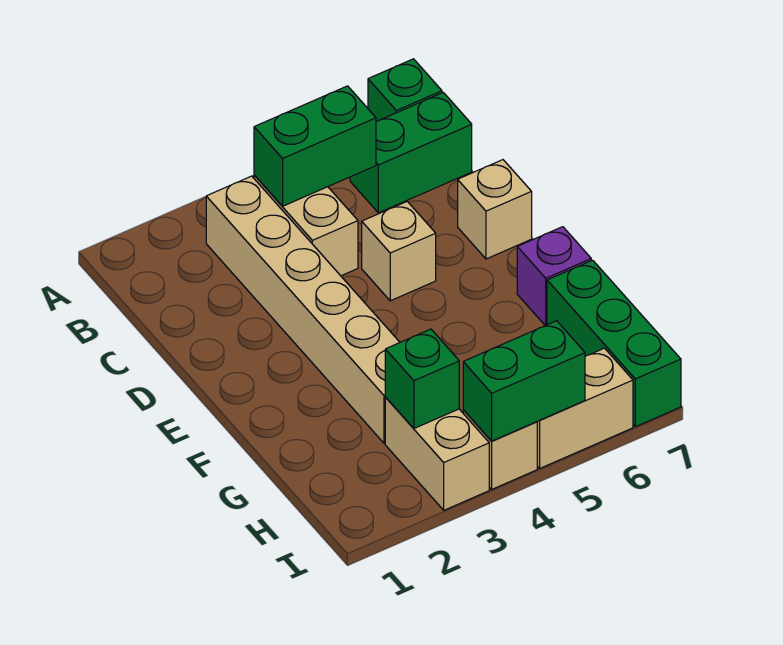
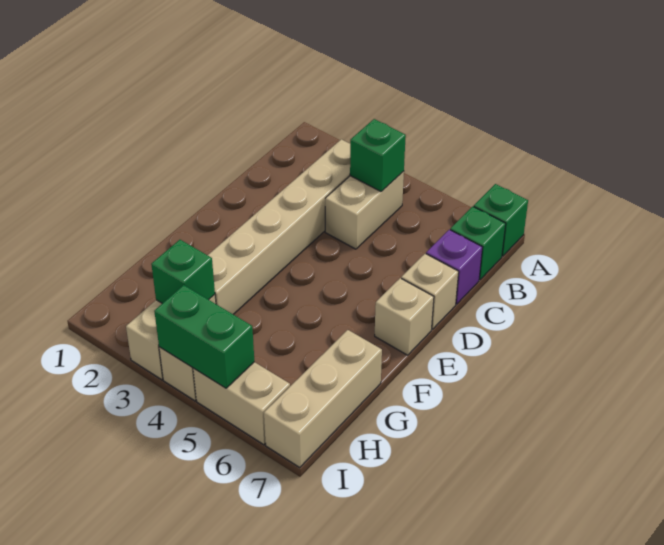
green brick B4:B5 level 2 -> green brick B4 level 2
green brick B6:B7 level 1 -> green brick B7 level 1
tan brick D5 level 1 -> tan brick E7 level 1
purple brick F7 level 1 -> purple brick C7 level 1
green brick G7:I7 level 1 -> tan brick G7:I7 level 1

